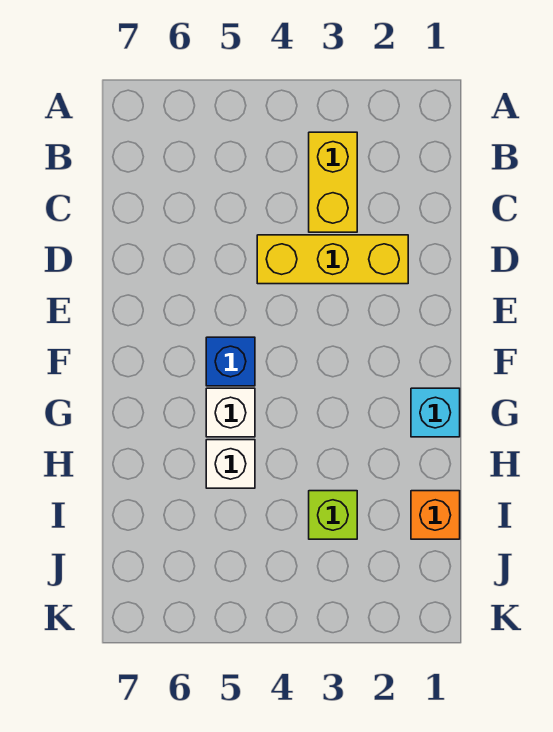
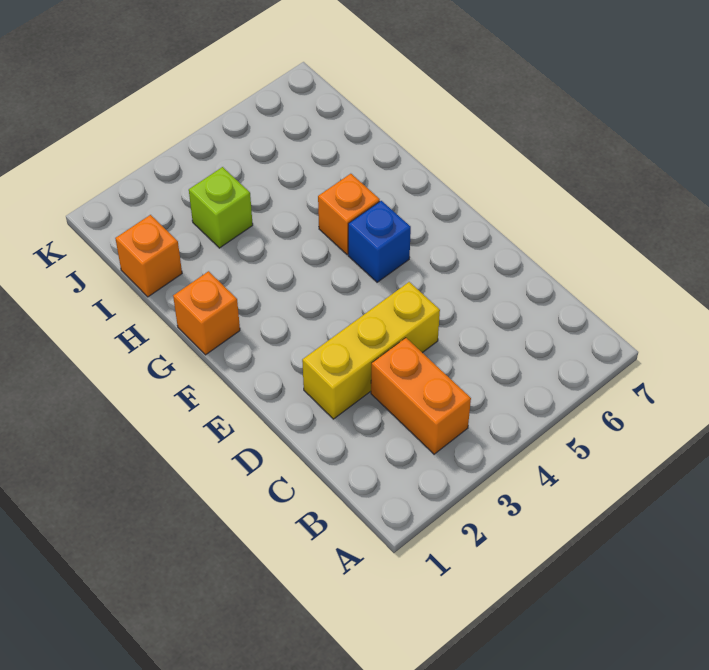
yellow brick B3:C3 level 1 -> orange brick B3:C3 level 1
cyan brick G1 level 1 -> orange brick G1 level 1
white brick G5 level 1 -> orange brick G5 level 1
white brick H5 level 1 -> none

